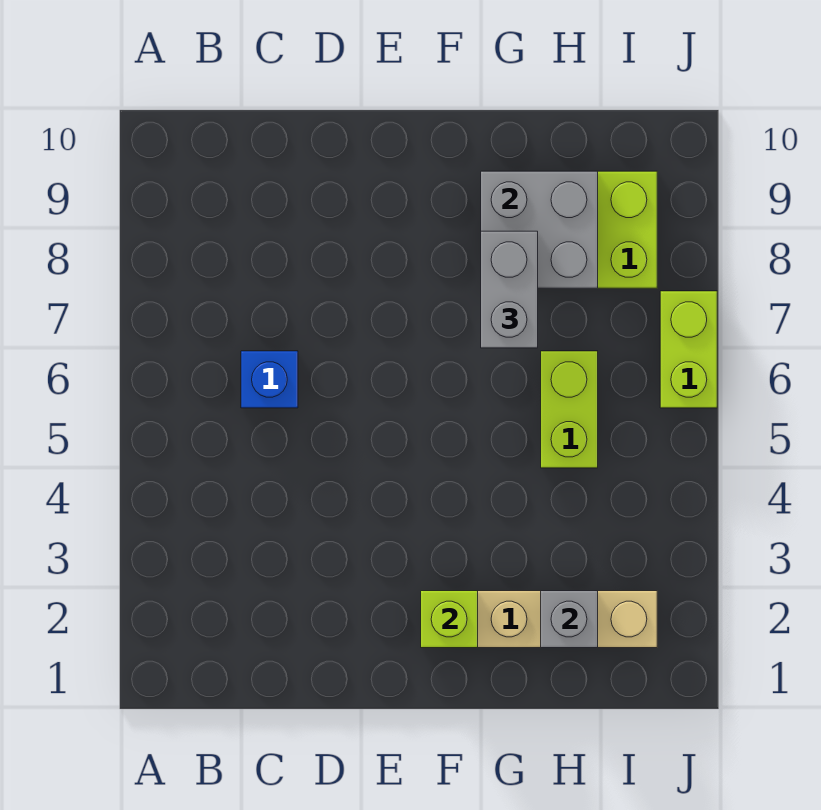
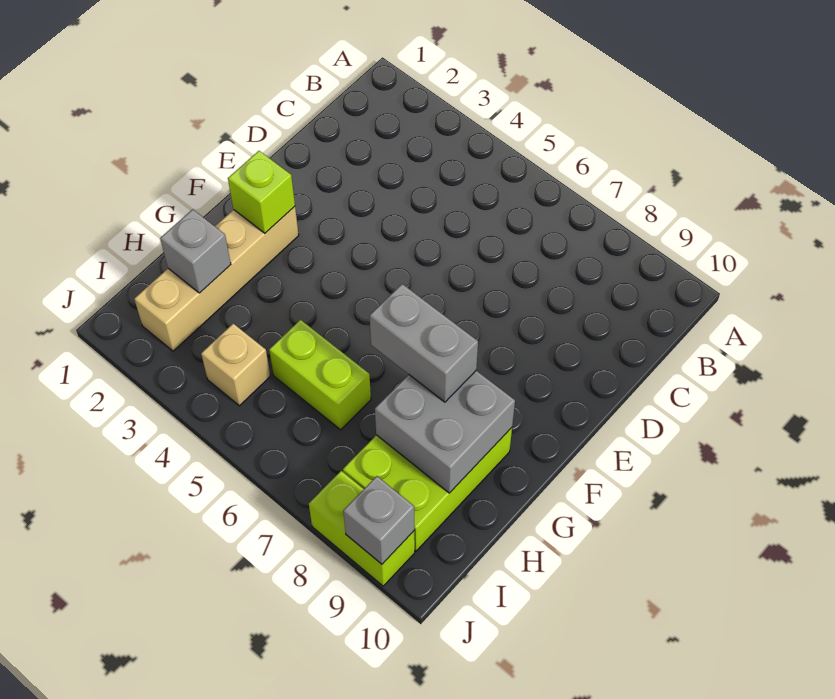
blue brick C6 level 1 -> none
none -> tan brick I4 level 1
lime brick J6:J7 level 1 -> lime brick J8:J9 level 1
none -> grey brick J9 level 2

